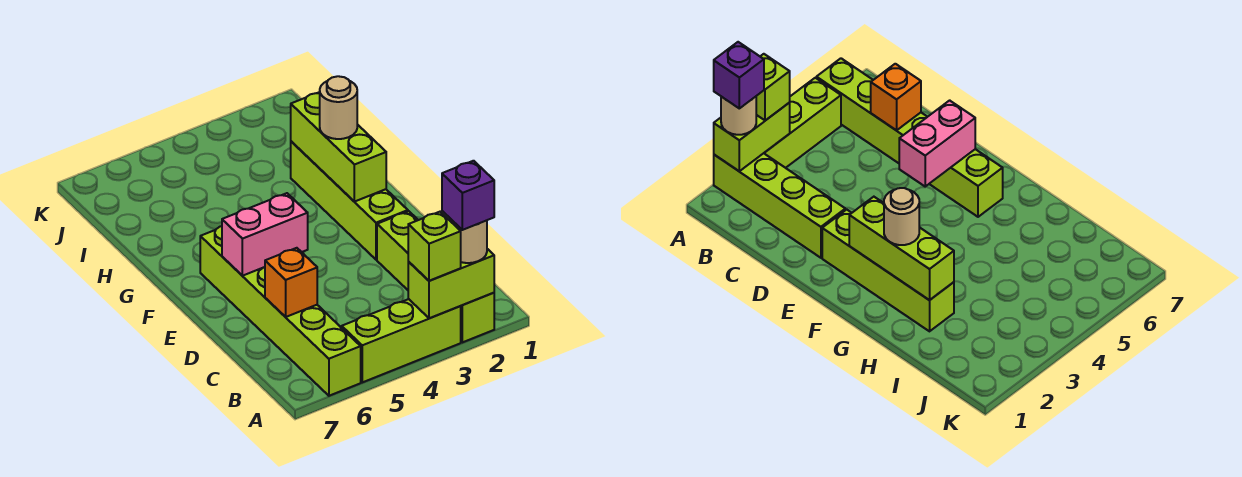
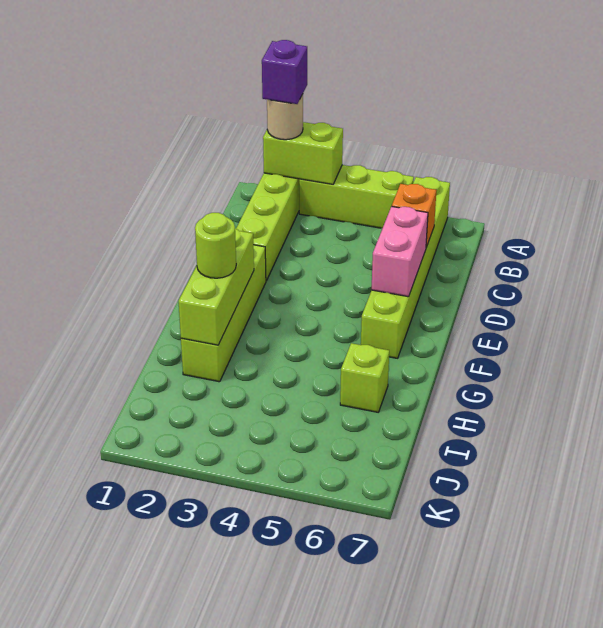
lime brick A3 level 3 -> lime brick H6 level 1
pink brick E5:E6 level 2 -> pink brick D6:E6 level 2
tan round brick G2 level 3 -> lime round brick G2 level 3

